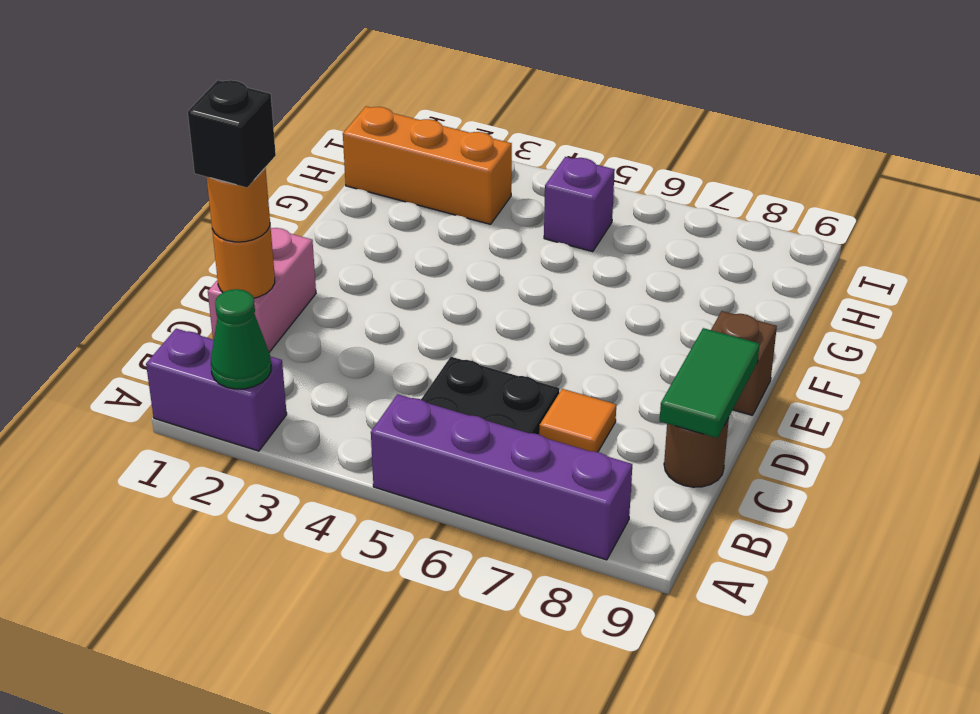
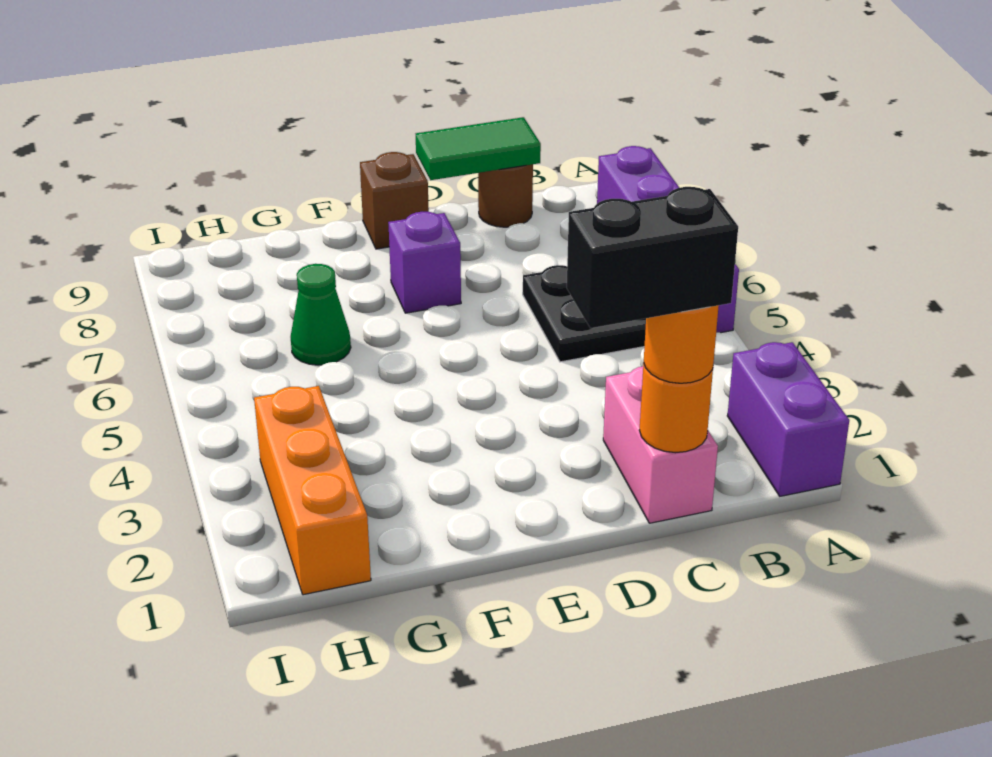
green cone A2 level 2 -> green cone G6 level 1
pink brick C1:D1 level 1 -> pink brick C1:C2 level 1
black brick C1 level 4 -> black brick C1:D1 level 4
orange tile C7 level 1 -> none
purple brick H5 level 1 -> purple brick E7 level 1

